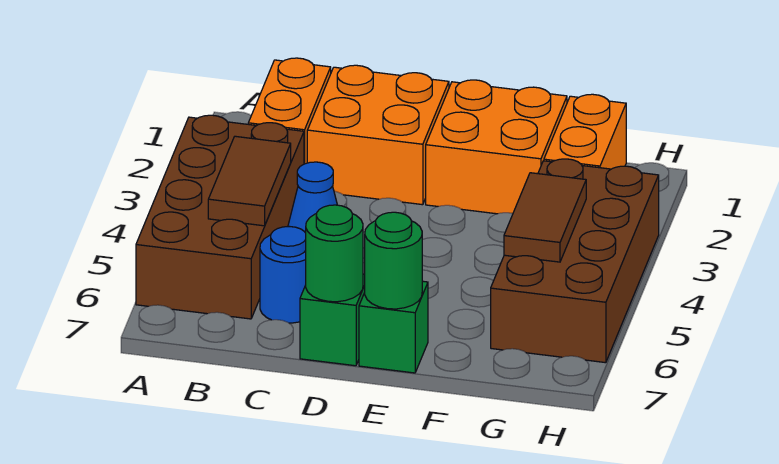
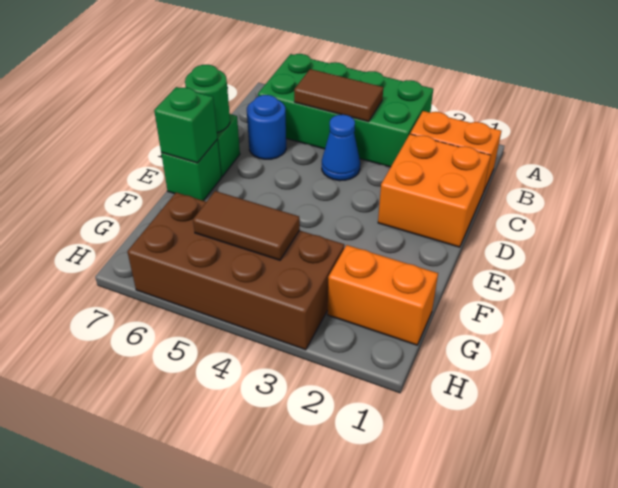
brown brick A3:B6 level 1 -> green brick A3:B6 level 1
orange brick E1:F2 level 1 -> none
green round brick E7 level 2 -> green brick E7 level 2

